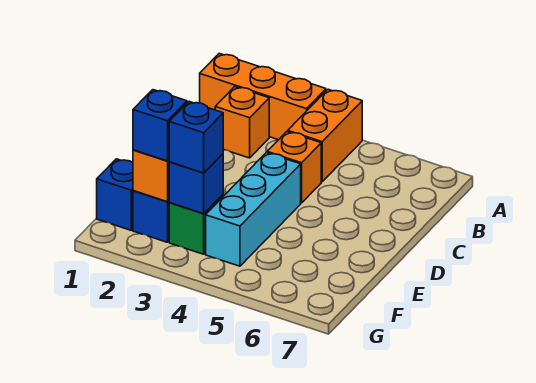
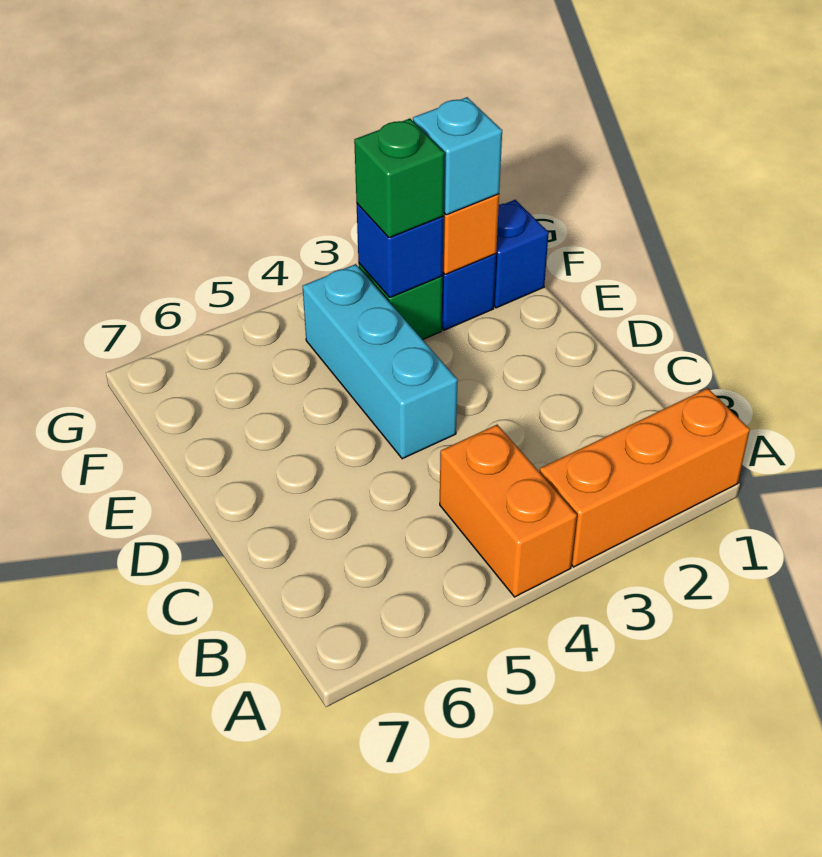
orange brick B2 level 1 -> none
orange brick C4 level 1 -> none
blue brick F2 level 3 -> cyan brick F2 level 3
blue brick F3 level 3 -> green brick F3 level 3

